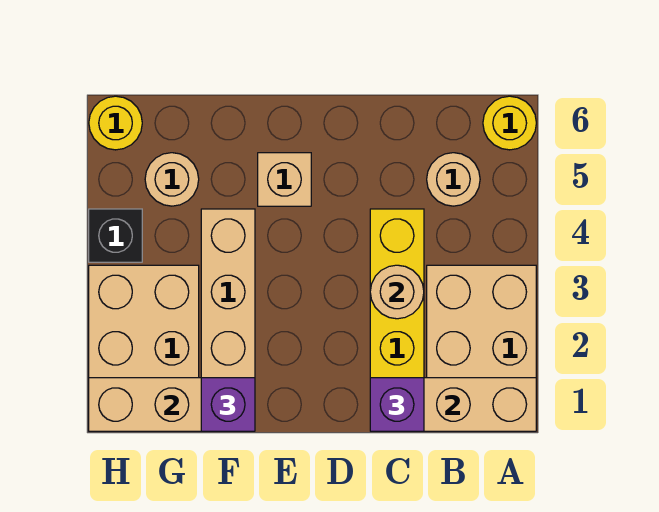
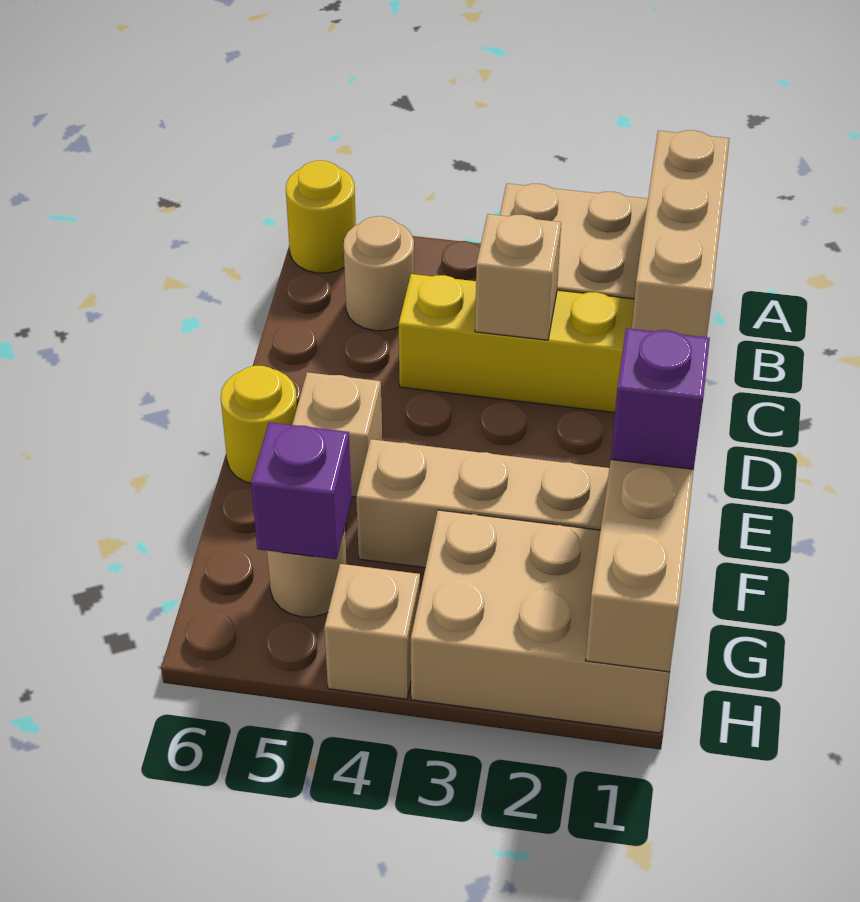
purple brick C1 level 3 -> purple brick G5 level 2
tan round brick C3 level 2 -> tan brick C3 level 2
black brick H4 level 1 -> tan brick H4 level 1
yellow round brick H6 level 1 -> yellow round brick E6 level 1

